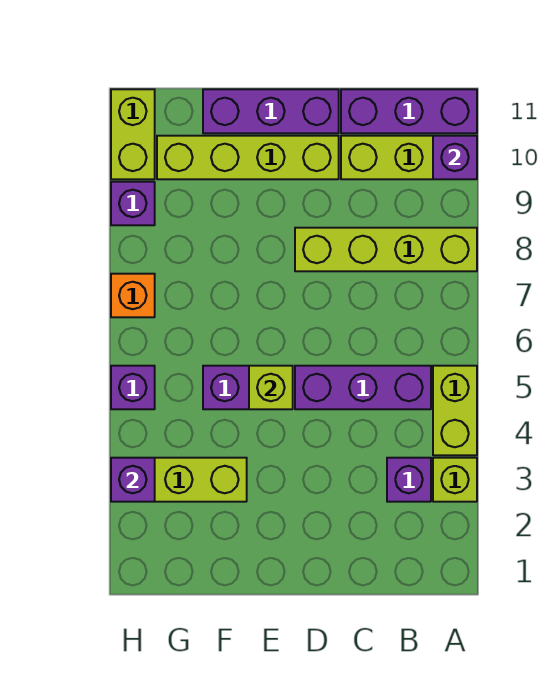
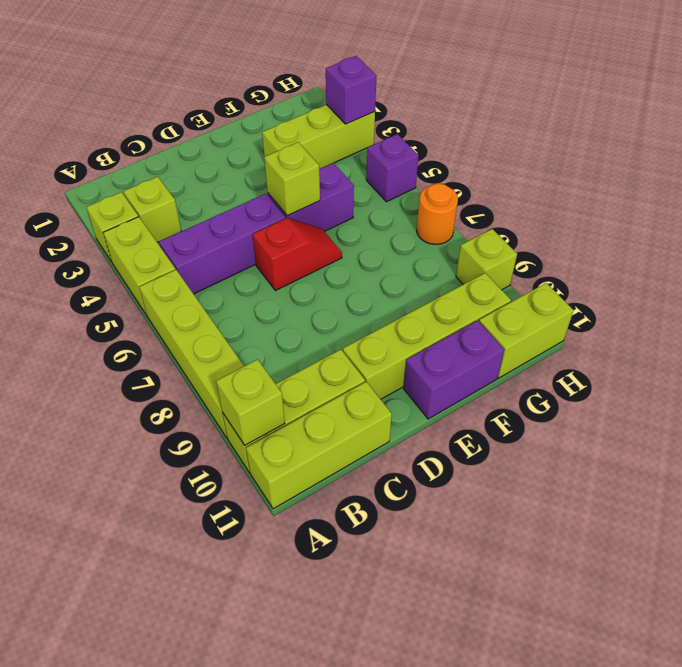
lime brick A8:D8 level 1 -> lime brick A6:A9 level 1
purple brick A10 level 2 -> lime brick A10 level 2
purple brick A11:C11 level 1 -> lime brick A11:C11 level 1
purple brick B3 level 1 -> lime brick B3 level 1
none -> red slope D6:E6 level 1 top D
purple brick D11:F11 level 1 -> purple brick E11:F11 level 1
orange brick H7 level 1 -> orange round brick H7 level 1
purple brick H9 level 1 -> lime brick H9 level 1
lime brick H10:H11 level 1 -> lime brick G11:H11 level 1

